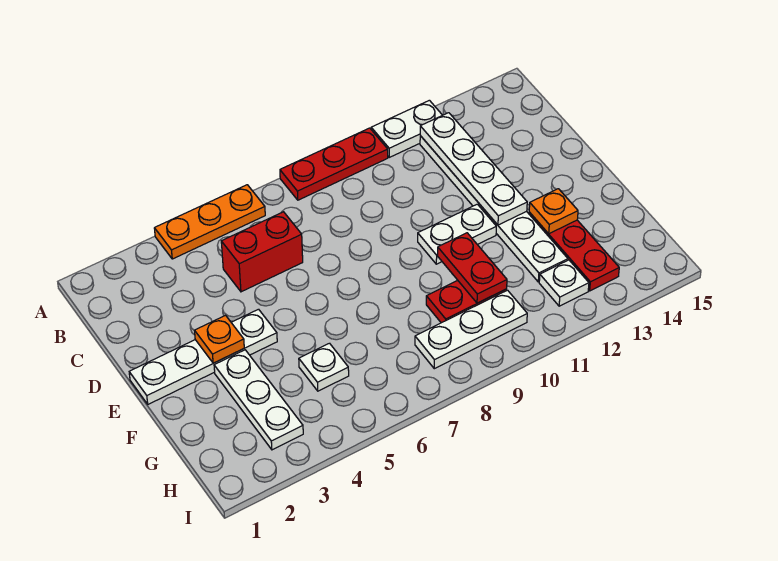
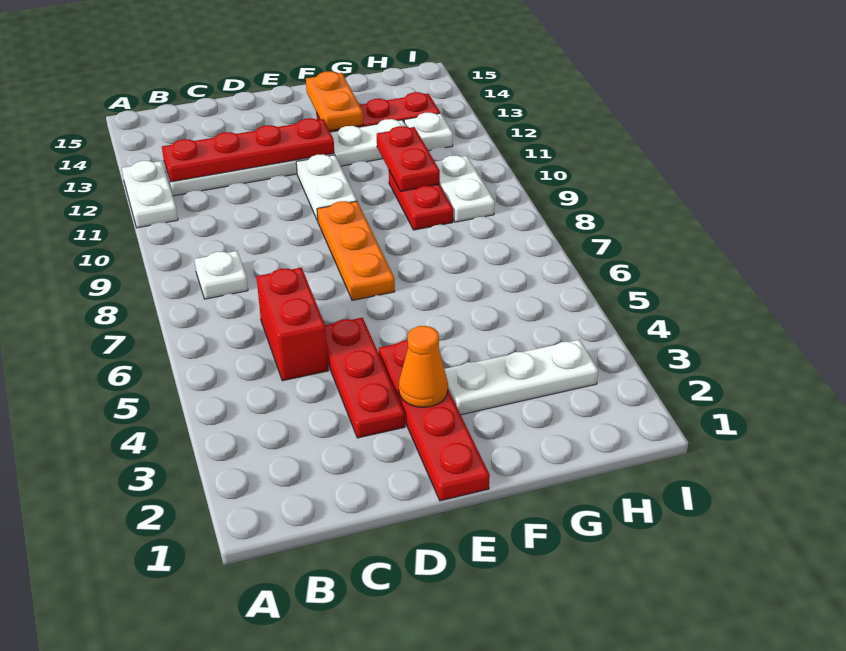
orange plate A4:A6 level 1 -> orange plate E7:E9 level 1
red plate A8:A10 level 1 -> red plate D3:D5 level 1
white plate B12:E12 level 2 -> red plate B12:E12 level 2
white plate E1:E4 level 1 -> red plate E1:E4 level 1
orange plate E3 level 2 -> orange cone E3 level 2
red plate F10:G10 level 2 -> red plate G10:G11 level 2
orange plate F13 level 2 -> orange plate F13:F14 level 2
white plate G5 level 1 -> white plate B8 level 1
white plate H8:H10 level 1 -> white plate H9:H10 level 1

